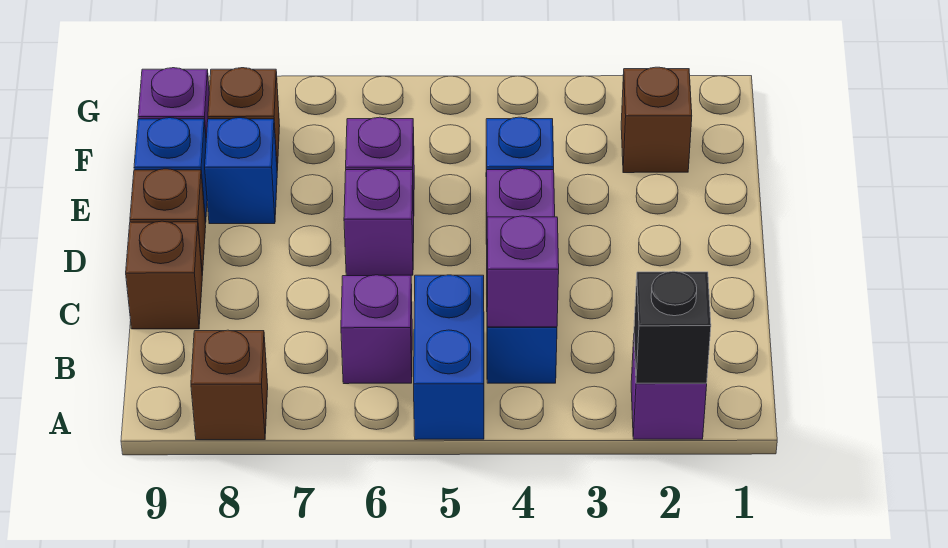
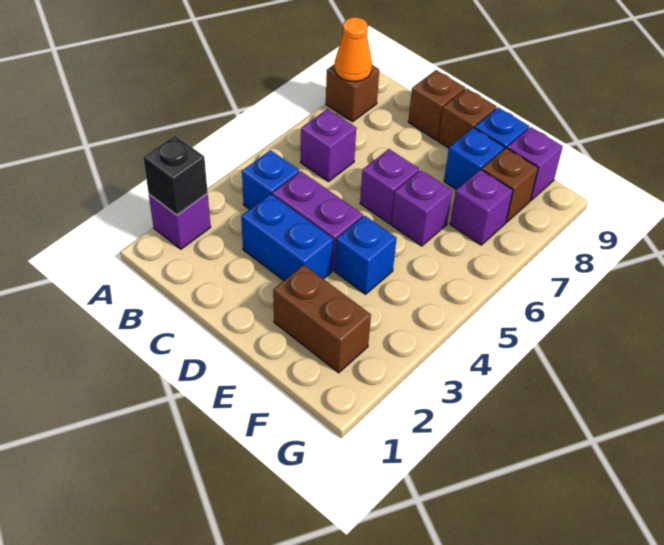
blue brick A5:B5 level 1 -> blue brick C3:D3 level 1
none -> orange cone A8 level 2
purple brick B4 level 2 -> purple brick F7 level 1
brown brick F2 level 1 -> brown brick E2:F2 level 1

